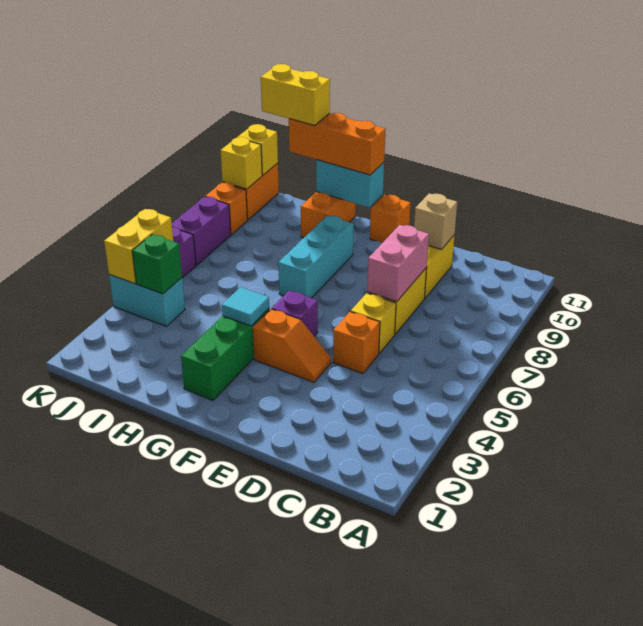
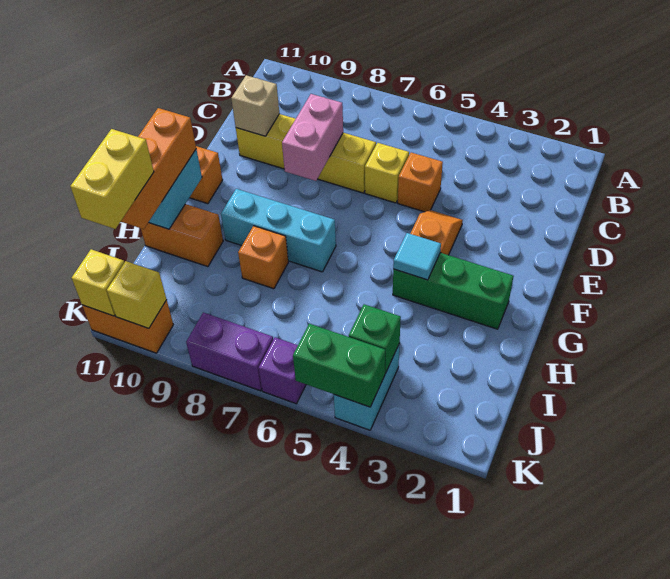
pink brick D7:D8 level 2 -> pink brick D8:E8 level 2
purple brick F5 level 1 -> none
yellow brick K4:K5 level 2 -> green brick K4:K5 level 2
orange brick K9 level 1 -> orange brick H8 level 1

